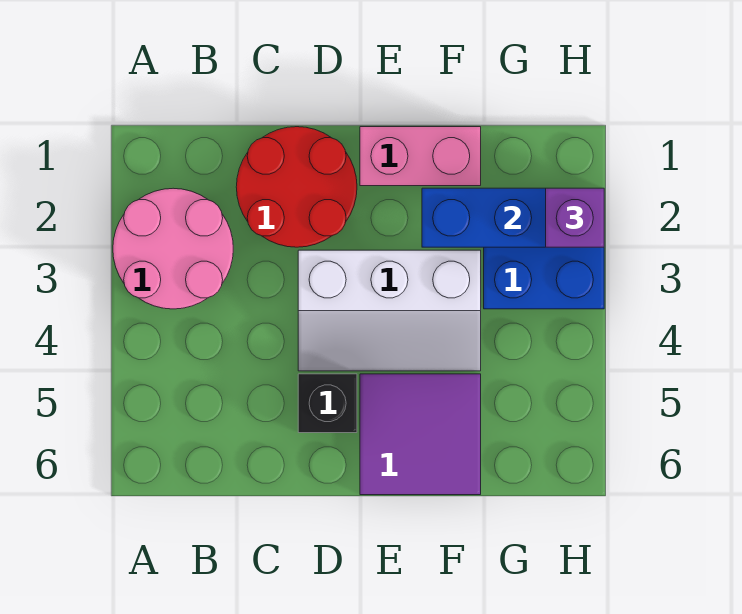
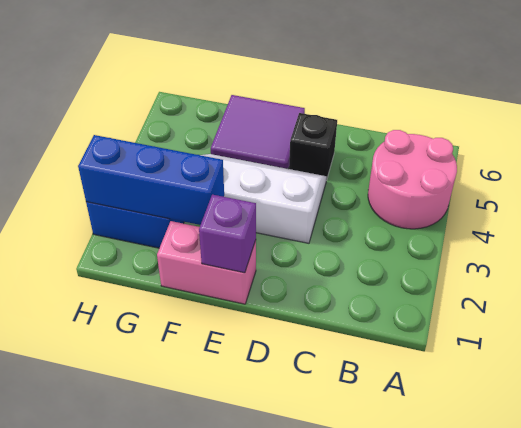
pink round brick A2:B3 level 1 -> pink round brick A4:B5 level 1
red round brick C1:D2 level 1 -> none
purple brick H2 level 3 -> purple brick E1 level 2

